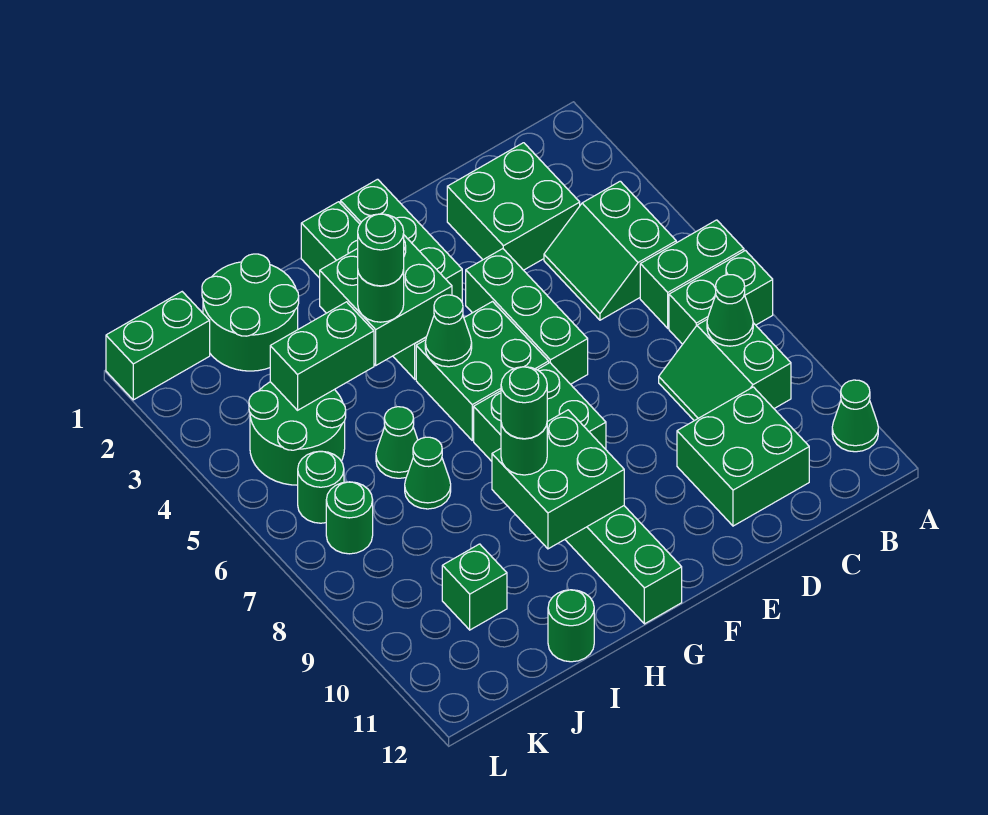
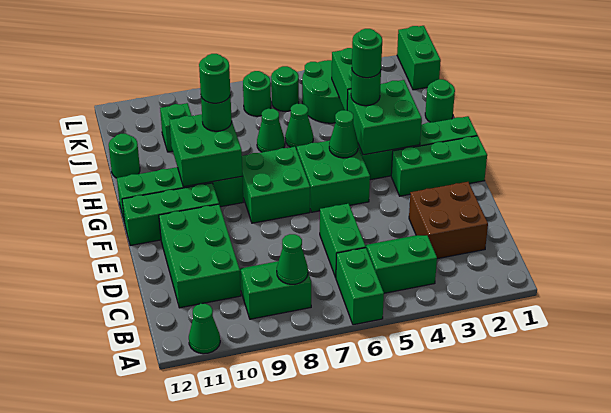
green brick A7:B7 level 1 -> green brick C6:D6 level 1
green brick C2:D3 level 1 -> brown brick C2:D3 level 1
green brick C10:D11 level 1 -> green brick C10:E11 level 1
green brick E4:E6 level 1 -> green brick F10:F12 level 1
green round brick I1:J2 level 1 -> green round brick I1 level 1

